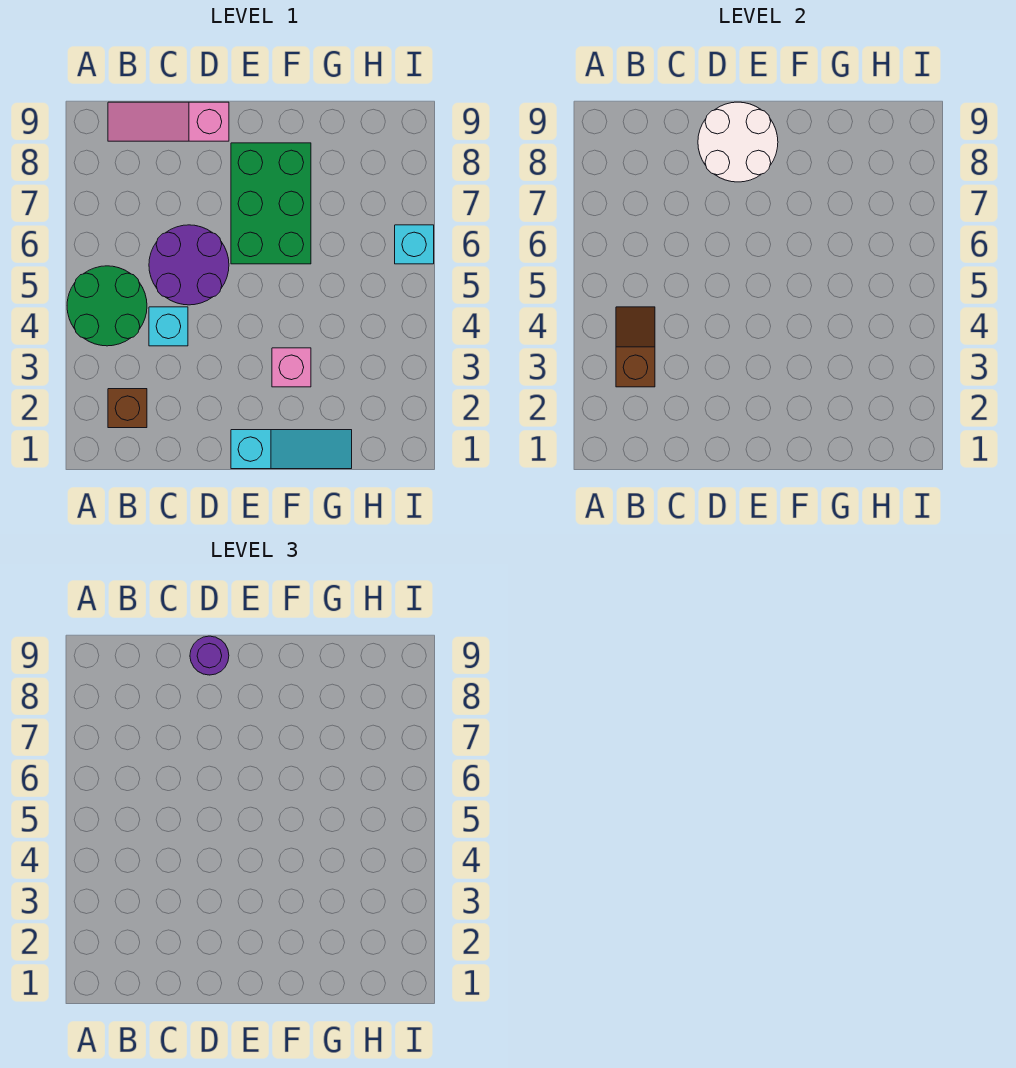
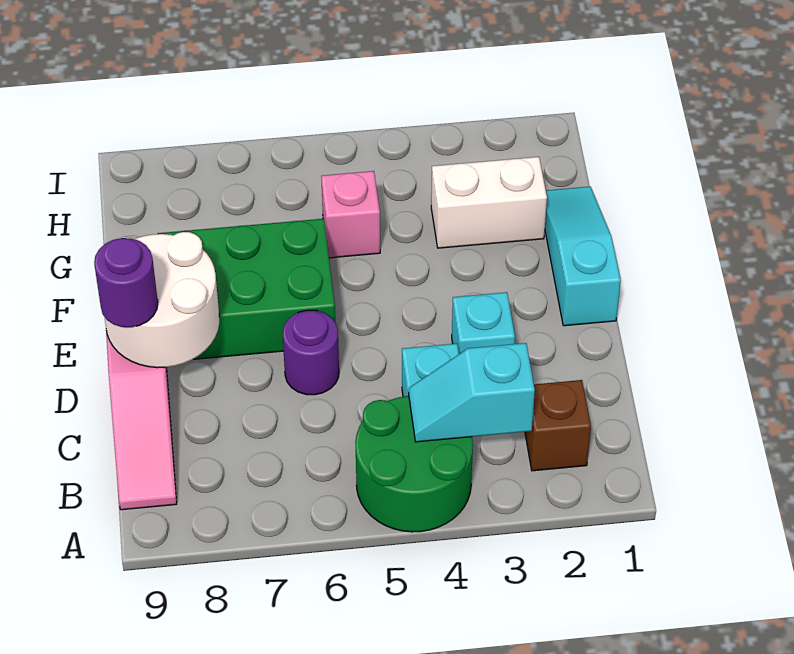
brown slope B3:B4 level 2 top 3 -> cyan slope B3:B4 level 2 top 3
purple round brick C5:D6 level 1 -> purple round brick D6 level 1
pink brick F3 level 1 -> pink brick G5 level 1
none -> white brick G2:G3 level 1
cyan brick I6 level 1 -> cyan brick D3 level 1

